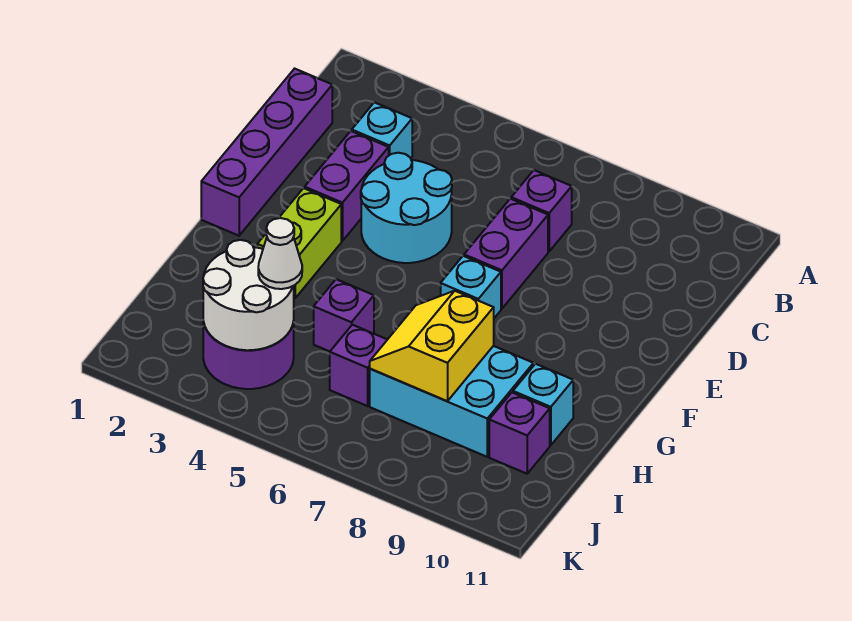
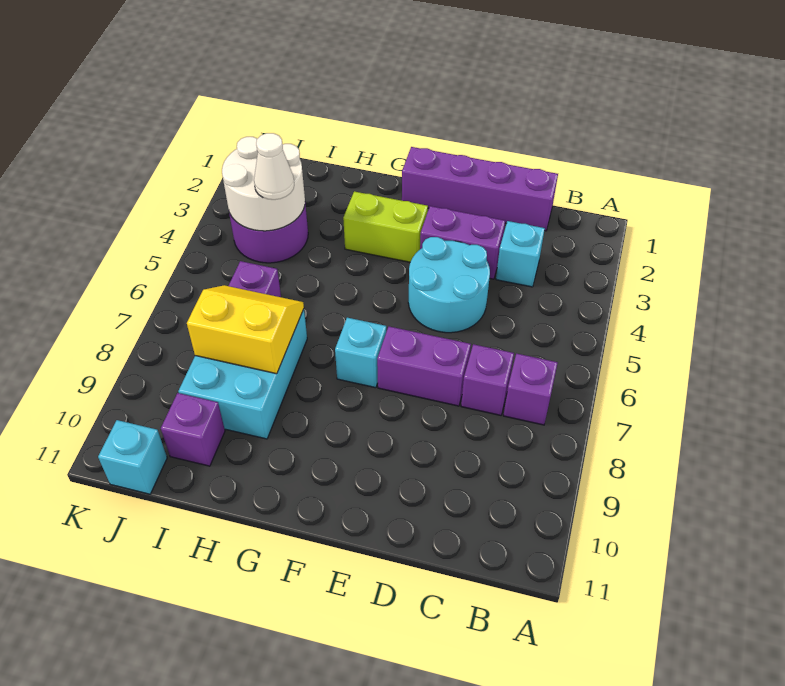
purple brick H5 level 1 -> purple brick B7 level 1
cyan brick H10 level 1 -> cyan brick J11 level 1

